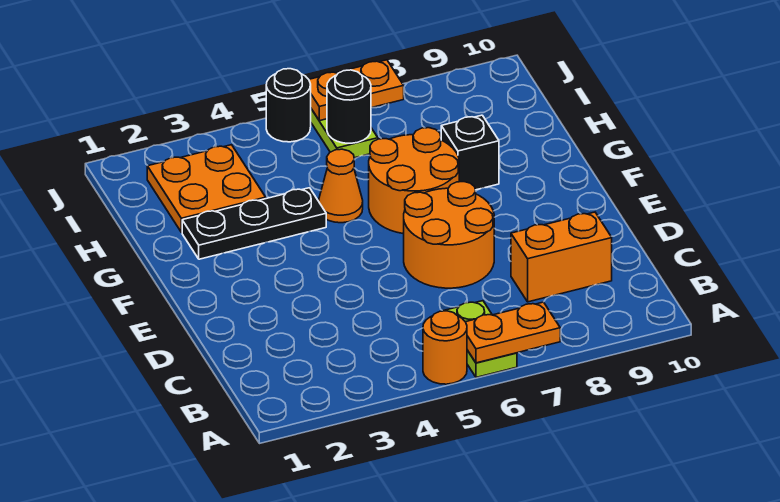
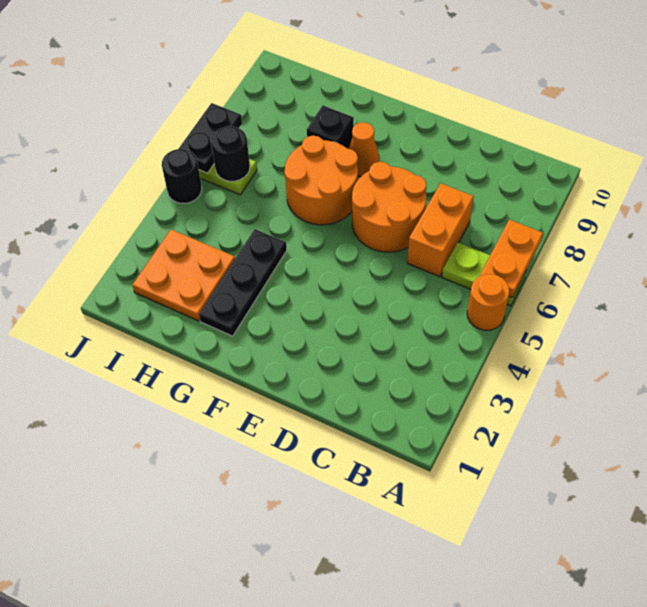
orange brick C8:C9 level 1 -> orange brick C6:C7 level 1
orange cone G5 level 1 -> orange cone F8 level 1
orange plate J6:J7 level 2 -> black plate J6:J7 level 2

